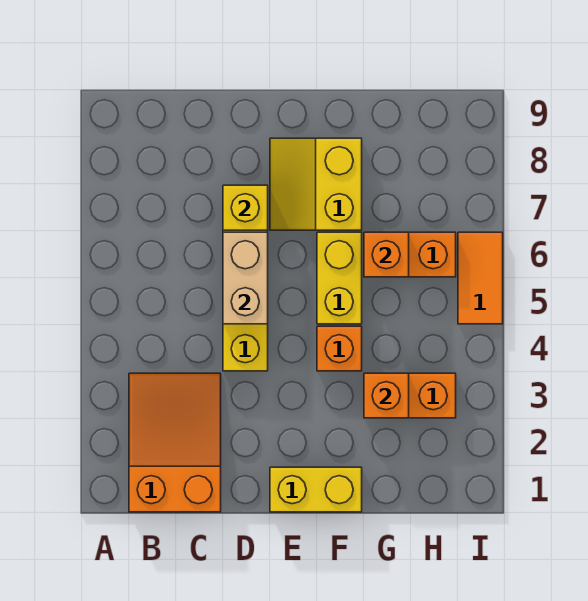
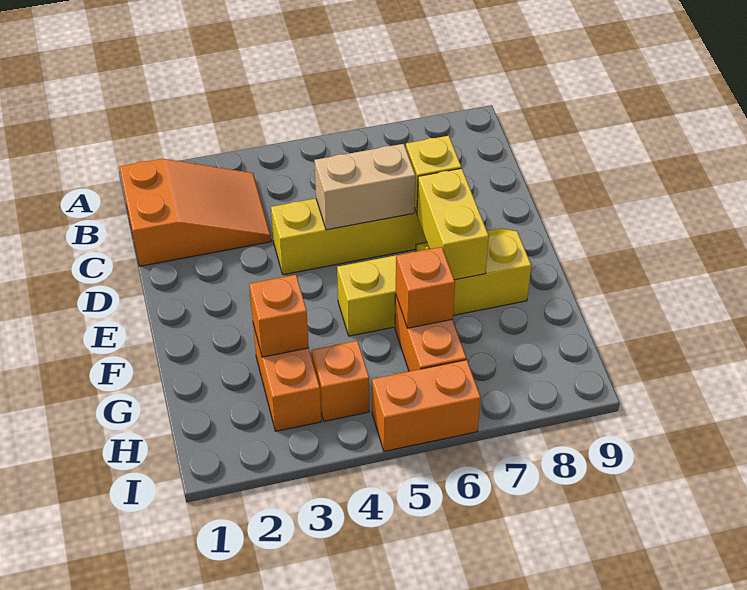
yellow brick E1:F1 level 1 -> yellow brick E7:F7 level 2
orange brick F4 level 1 -> orange brick H4 level 1
orange tile I5:I6 level 1 -> orange brick I5:I6 level 1

